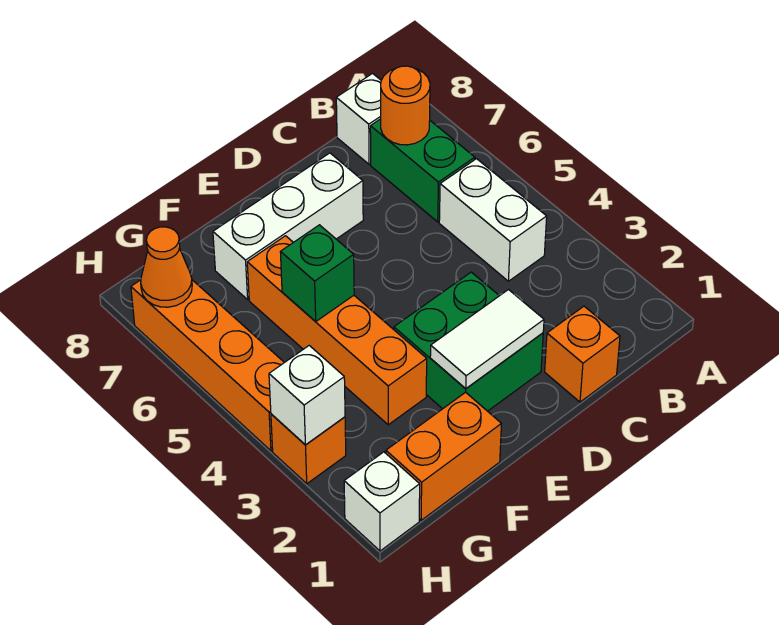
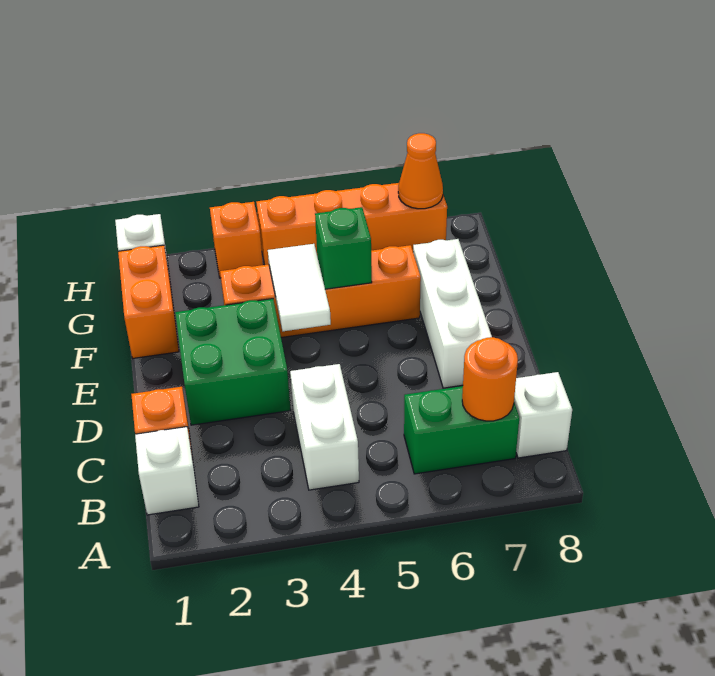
white brick B4:B5 level 1 -> white brick B4:C4 level 1
white tile D2:E2 level 2 -> white tile E4:F4 level 2
white brick H3 level 2 -> white brick B1 level 1

